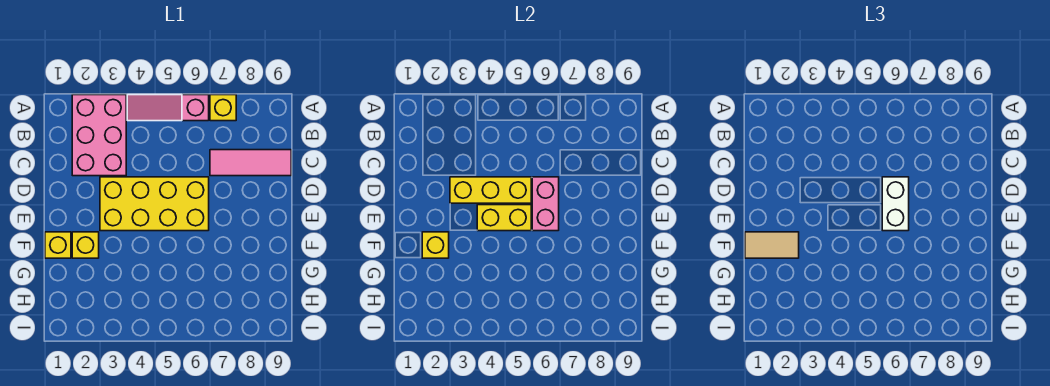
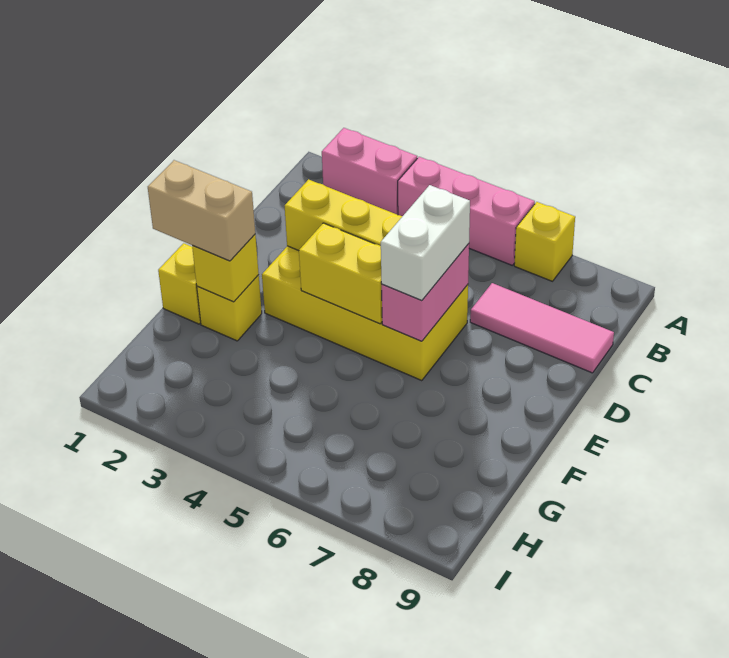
pink brick A2:C3 level 1 -> pink brick A2:A3 level 1
pink slope A4:A6 level 1 top 6 -> pink brick A4:A6 level 1
tan tile F1:F2 level 3 -> tan brick F1:F2 level 3

